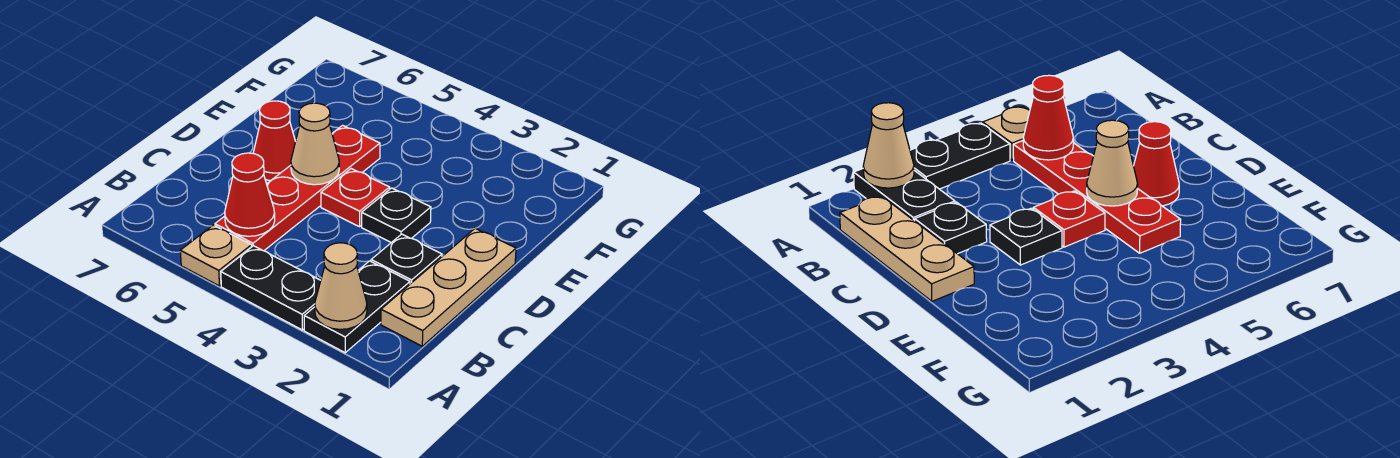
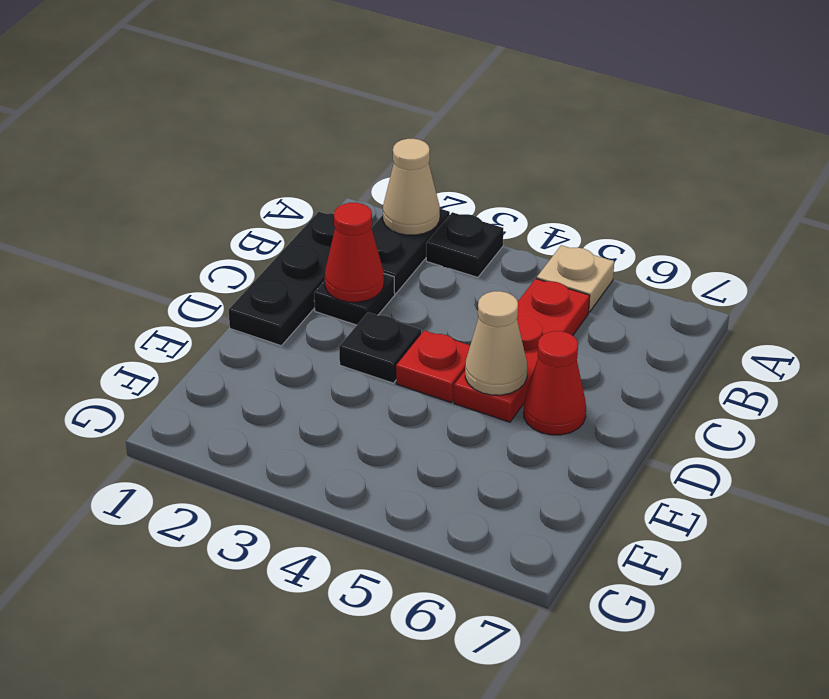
black plate A3:A4 level 1 -> black plate A3 level 1
tan plate B1:D1 level 1 -> black plate B1:D1 level 1
red plate B5:E5 level 1 -> red plate B5:D5 level 1
red cone B5 level 2 -> red cone C2 level 2

